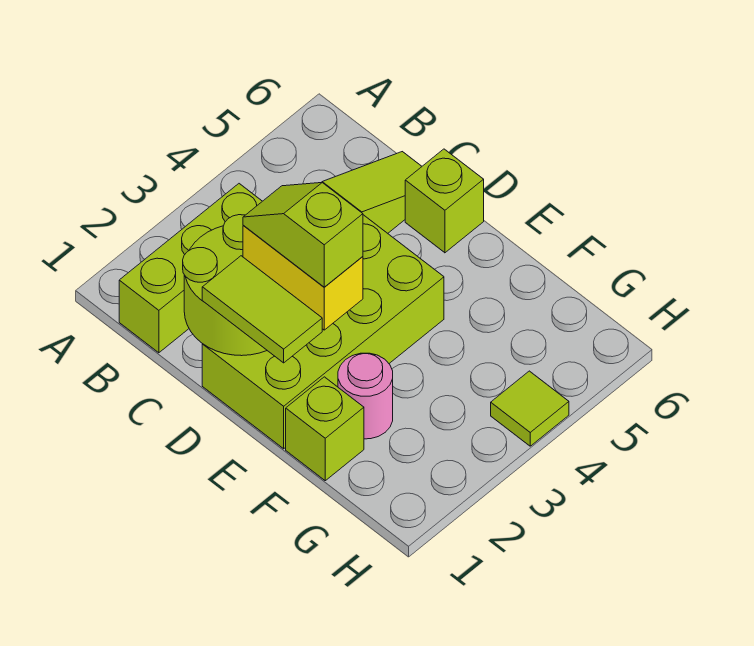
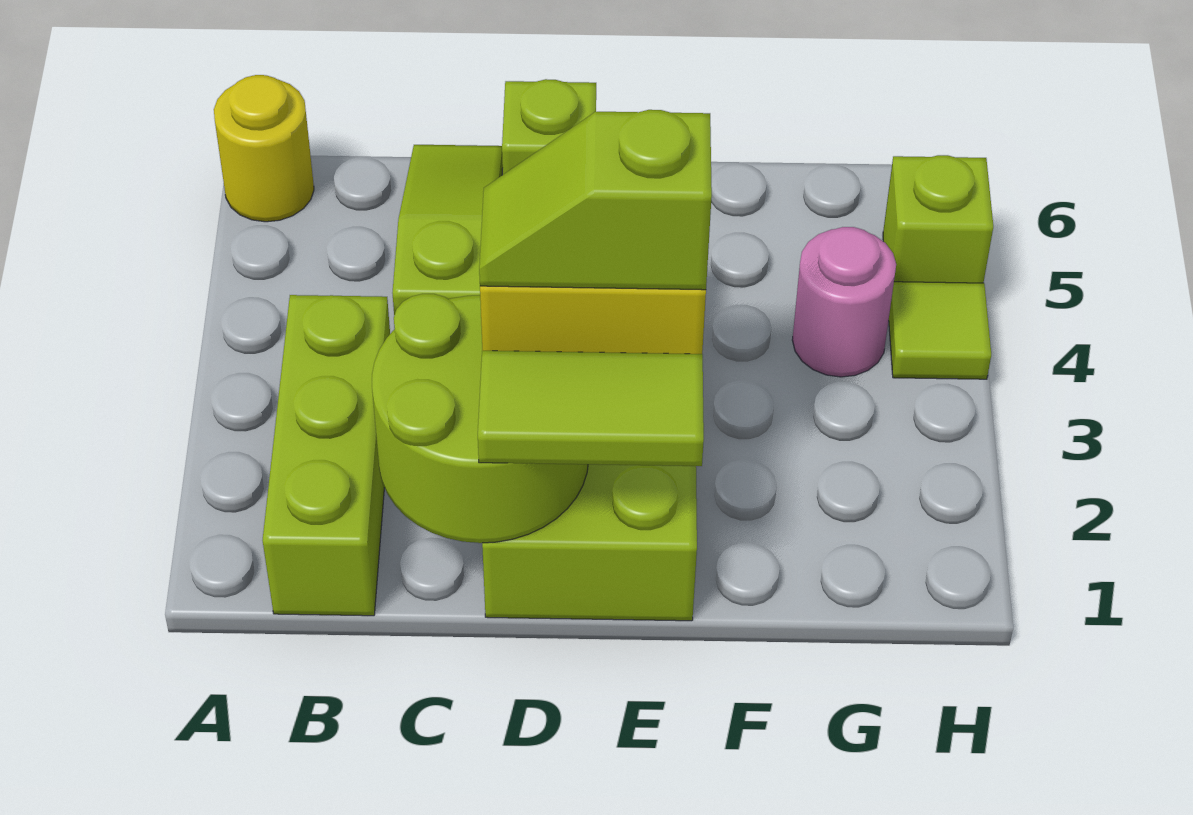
none -> yellow round brick A6 level 1
lime brick F1 level 1 -> lime brick H5 level 1
pink round brick F2 level 1 -> pink round brick G4 level 1

